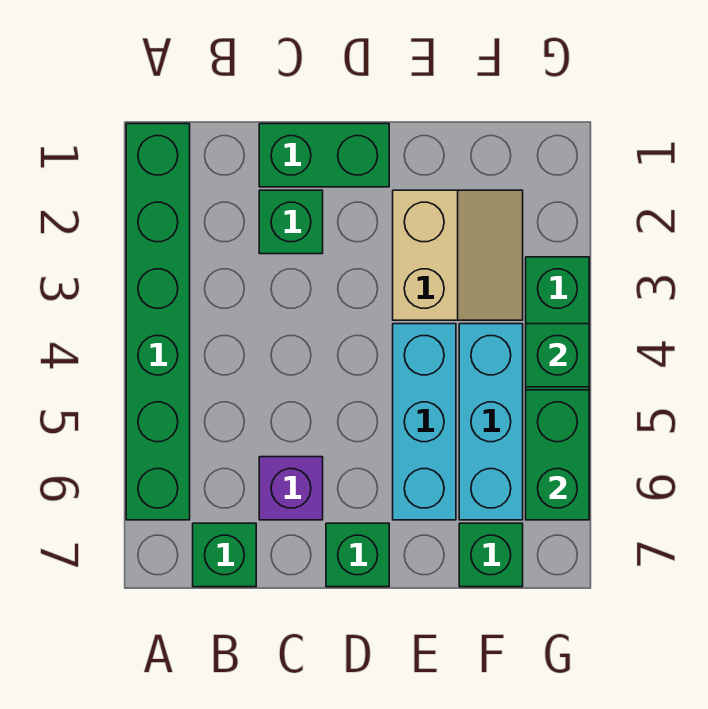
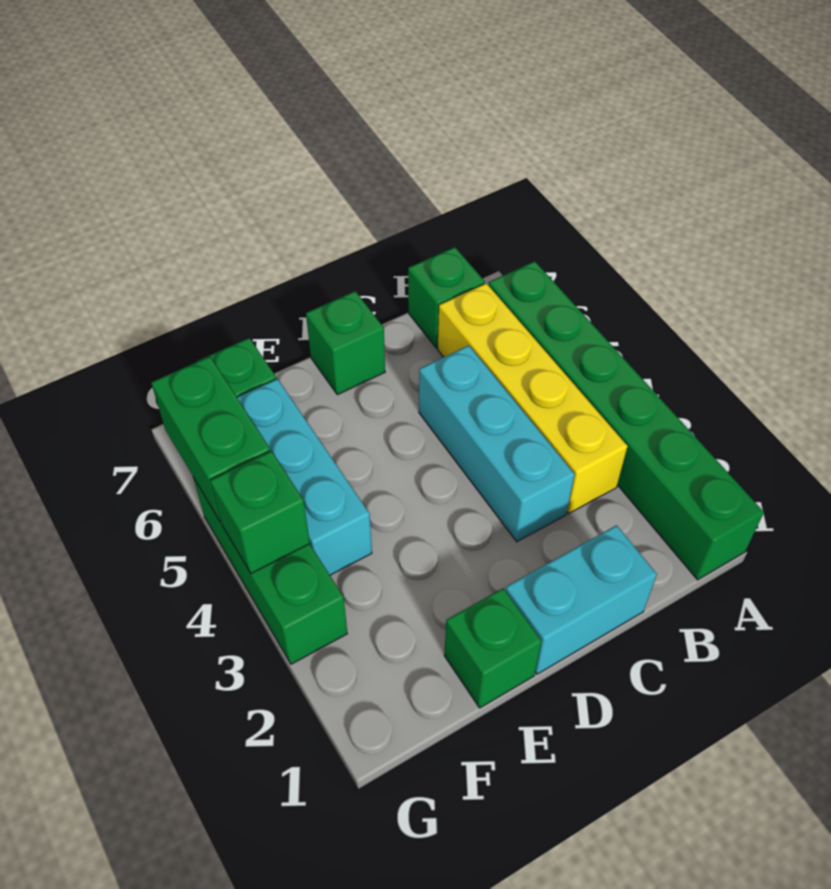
none -> yellow brick B3:B6 level 1
green brick C1:D1 level 1 -> cyan brick C1:D1 level 1
green brick C2 level 1 -> green brick E1 level 1
purple brick C6 level 1 -> none
tan slope E2:F3 level 1 top E -> none
cyan brick E4:E6 level 1 -> cyan brick C3:C5 level 1

